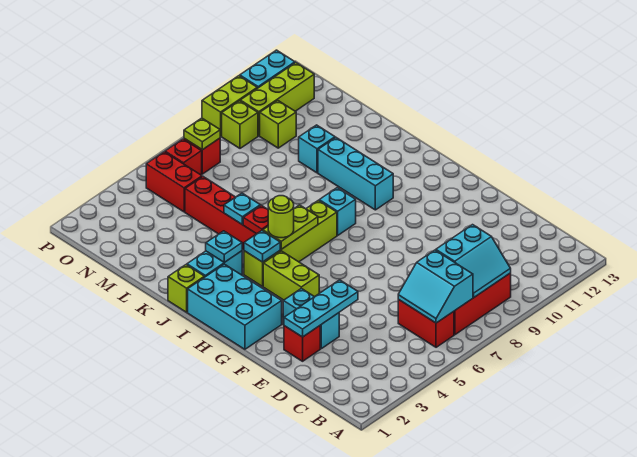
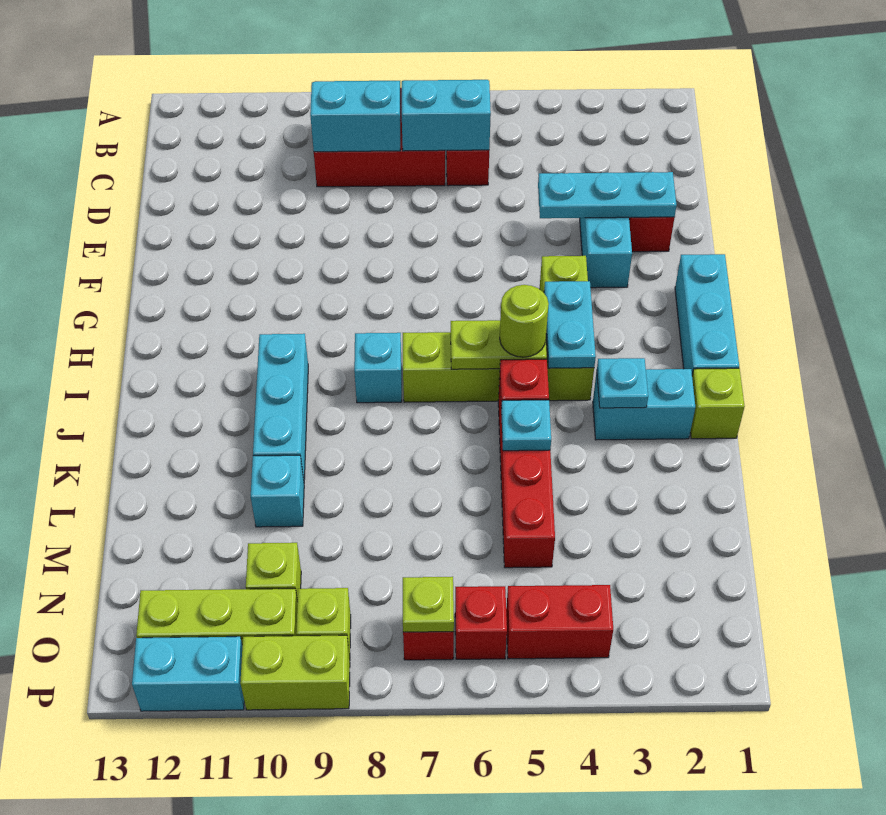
cyan slope B6:C7 level 2 top 7 -> cyan slope B6:C7 level 2 top C
cyan brick G1:I2 level 1 -> cyan brick G1:I1 level 1
cyan plate I4 level 2 -> cyan plate H4:I4 level 2
red brick N5:O5 level 1 -> red brick O4:O5 level 1

